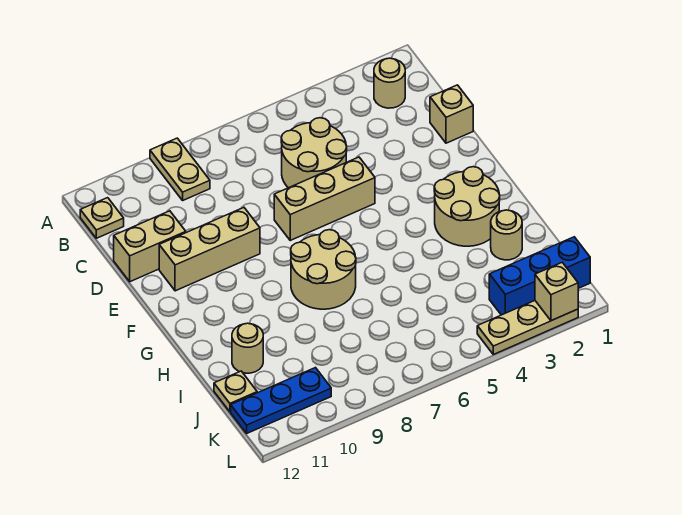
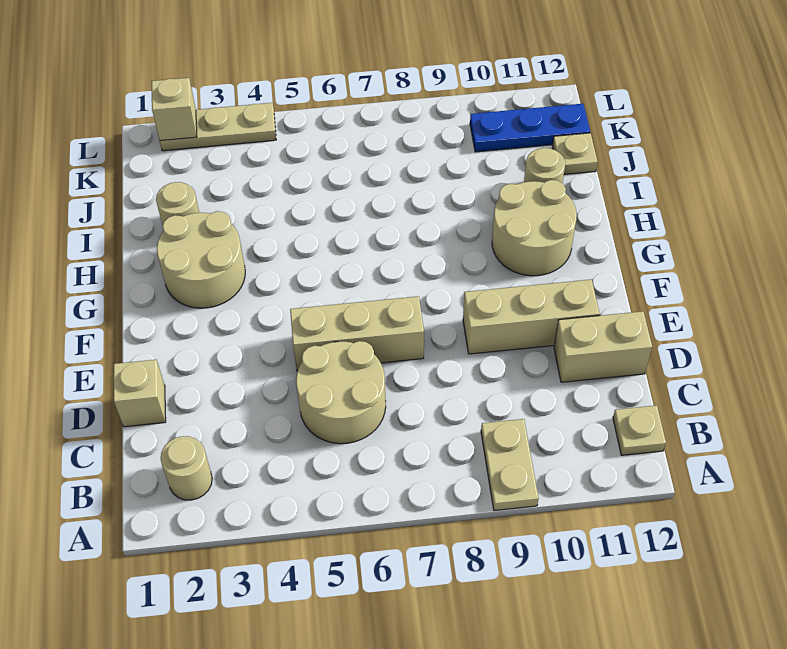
tan round brick G7:H8 level 1 -> tan round brick G10:H11 level 1
blue brick K1:K3 level 1 -> none

